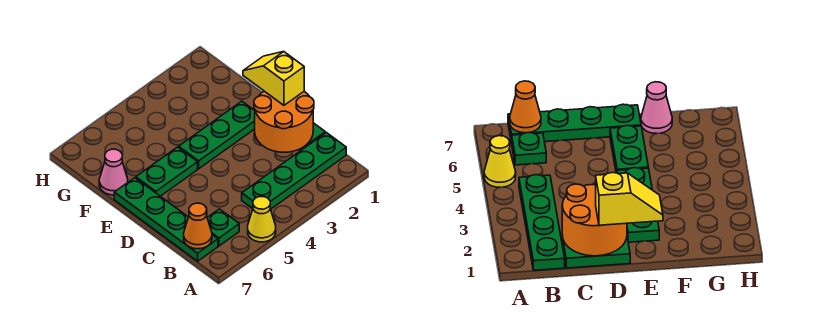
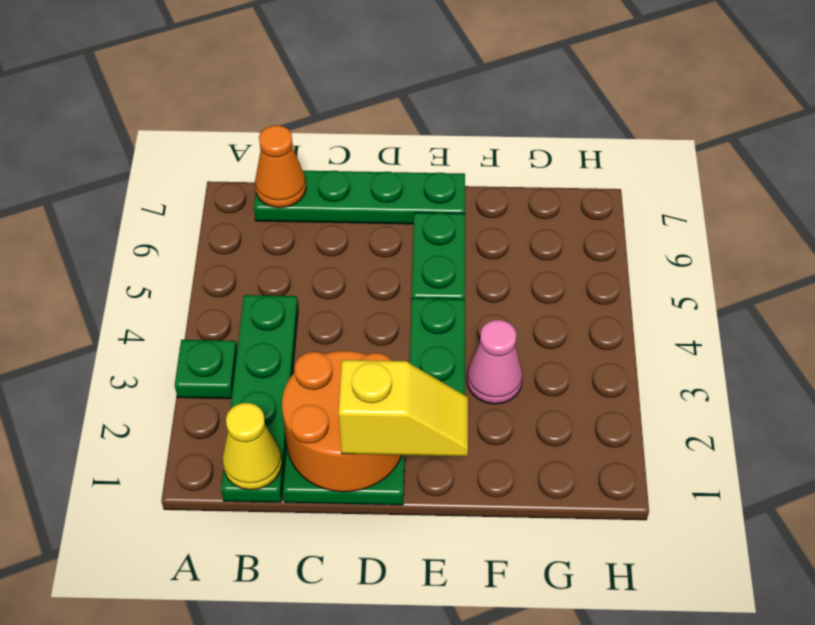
yellow cone A5 level 1 -> yellow cone B1 level 2
green plate B6 level 1 -> green plate A3 level 1
pink cone F7 level 1 -> pink cone F3 level 1

